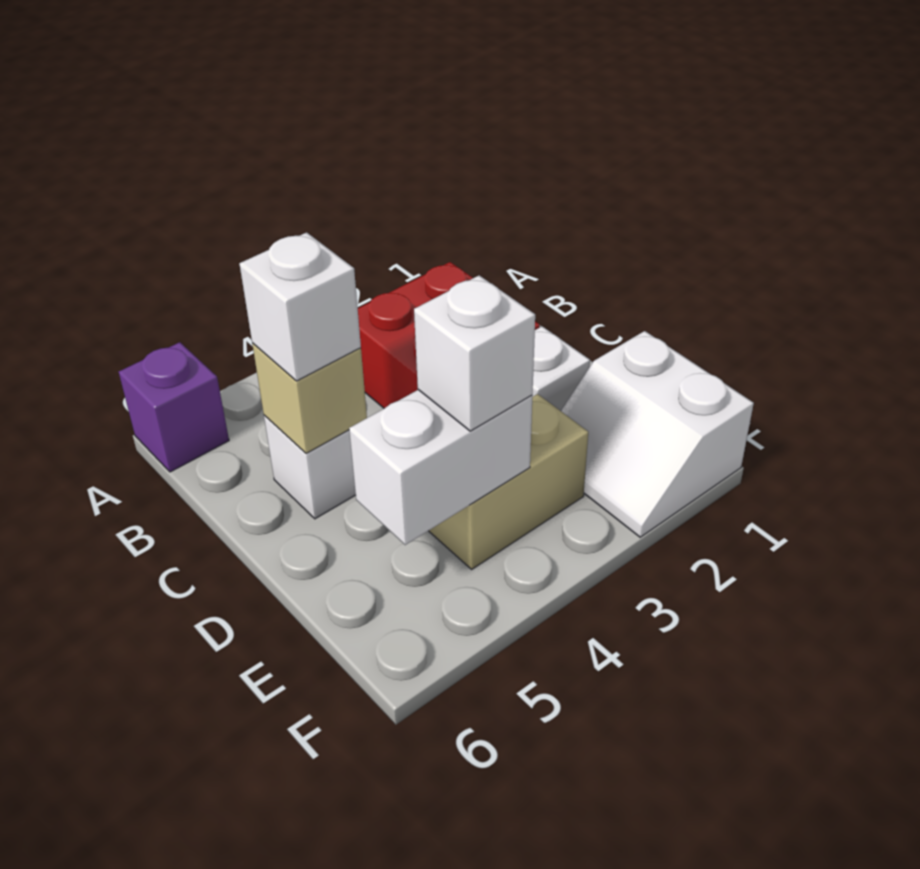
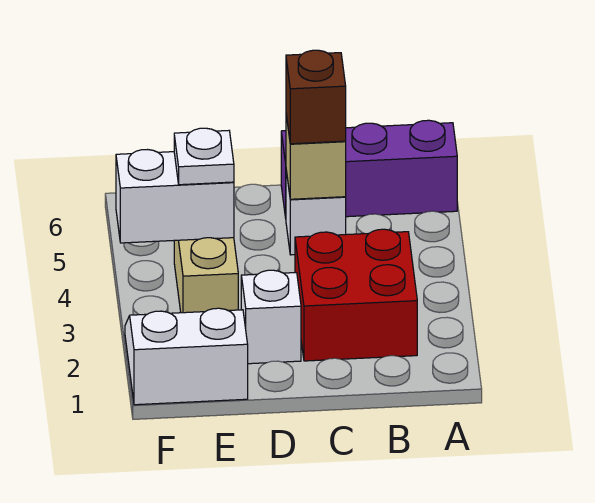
purple brick A6 level 1 -> purple brick A6:C6 level 1
white brick C5 level 3 -> brown brick C5 level 3
white brick E4:E5 level 2 -> white brick E4:F4 level 2
white brick E4 level 3 -> white plate E4 level 3

